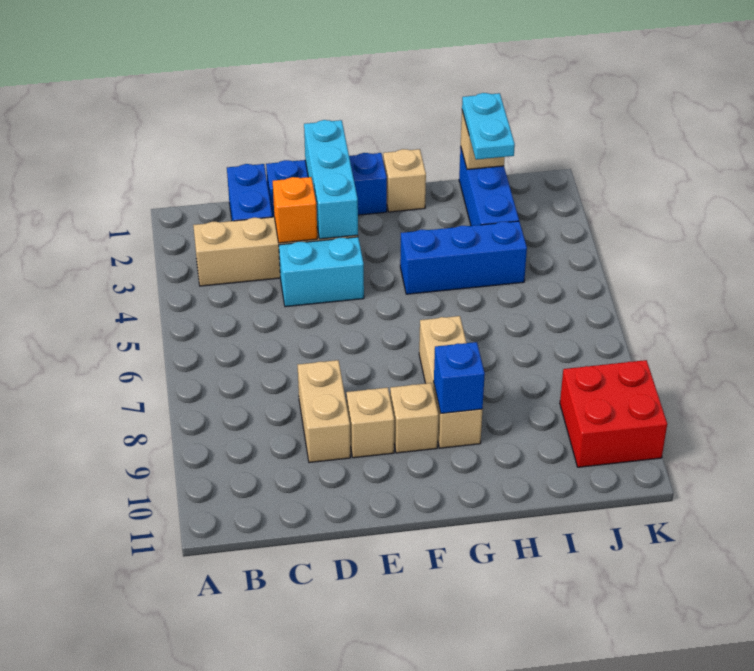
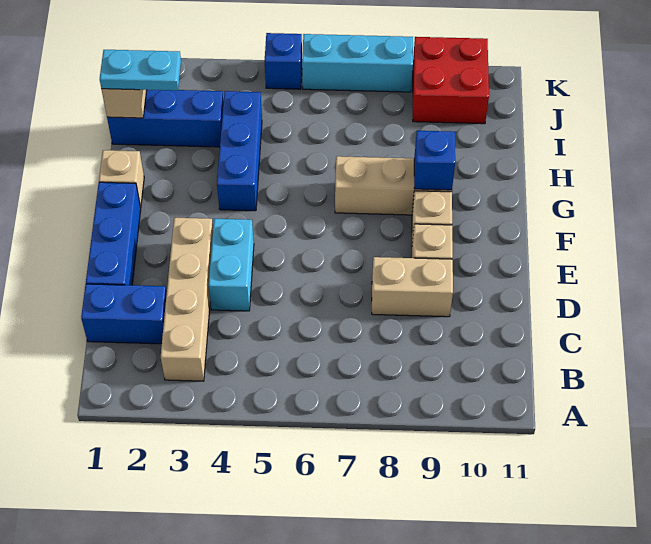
orange brick D3 level 2 -> none
cyan brick E1:E3 level 2 -> cyan brick K6:K8 level 1
none -> blue brick K5 level 1

